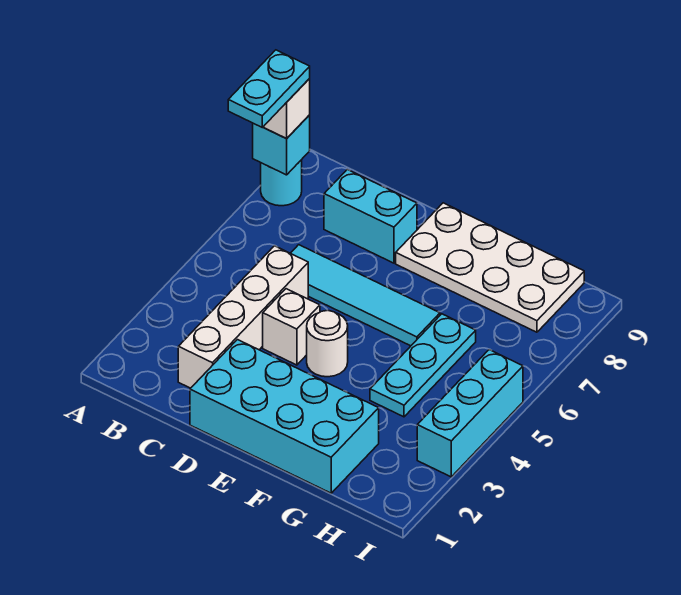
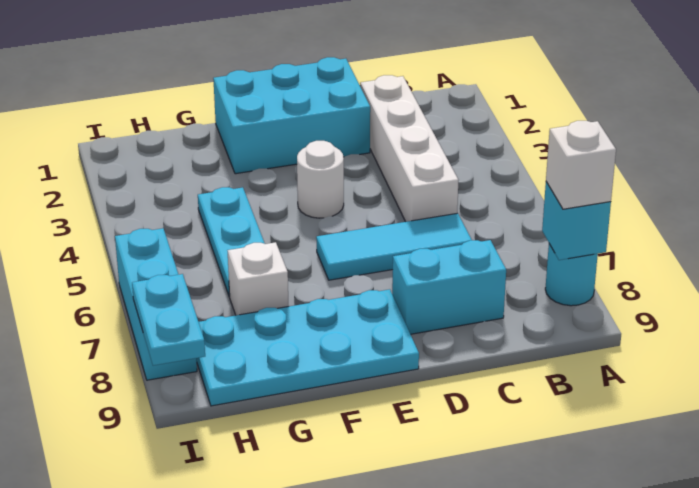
cyan plate A7:A8 level 4 -> cyan plate I8:I9 level 2
cyan tile C6:F6 level 1 -> cyan tile C6:E6 level 1
cyan brick D1:G2 level 1 -> cyan brick D1:F2 level 1
white brick D4 level 1 -> white brick G7 level 1
white plate E8:H9 level 1 -> cyan plate E8:H9 level 1
cyan brick I3:I5 level 1 -> cyan brick I6:I8 level 1

